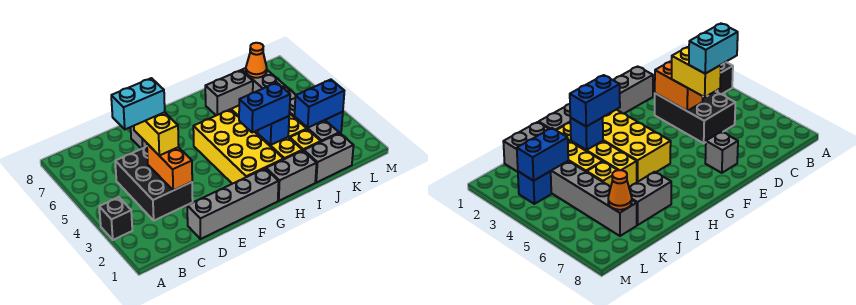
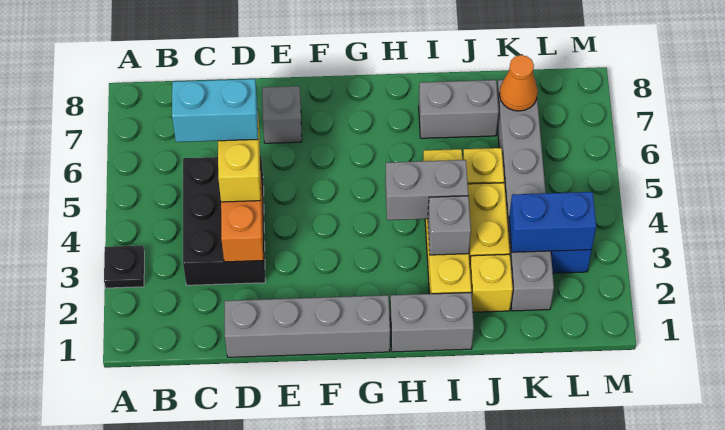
black brick A3 level 1 -> black plate A3 level 1
yellow brick G2:H5 level 1 -> none
blue brick H3:I3 level 3 -> none
blue brick I3 level 2 -> grey brick I3 level 2
grey brick J1:K1 level 1 -> grey brick H4:I4 level 2

